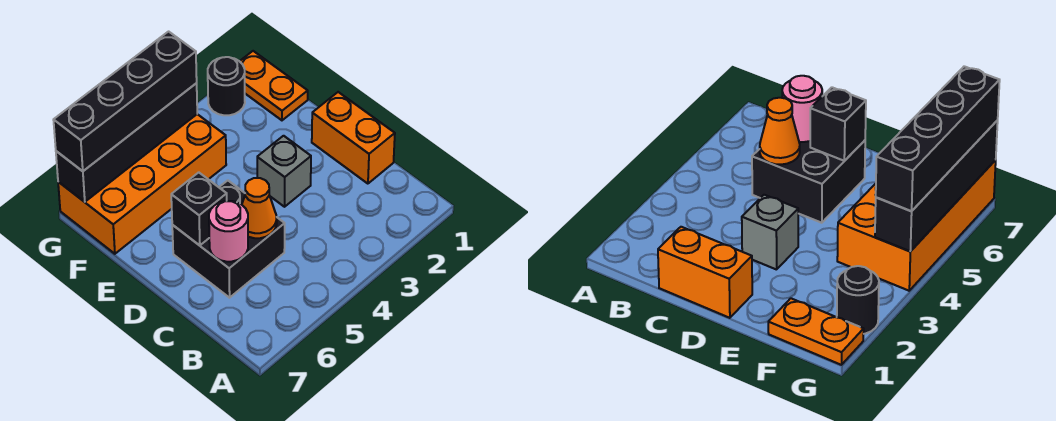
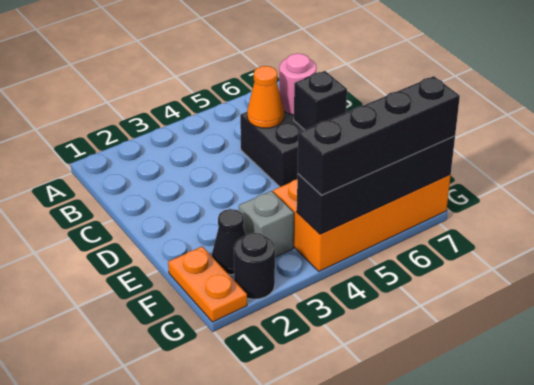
orange brick C1:D1 level 1 -> none
grey brick D3 level 1 -> grey brick F3 level 1
none -> black cone F2 level 1

